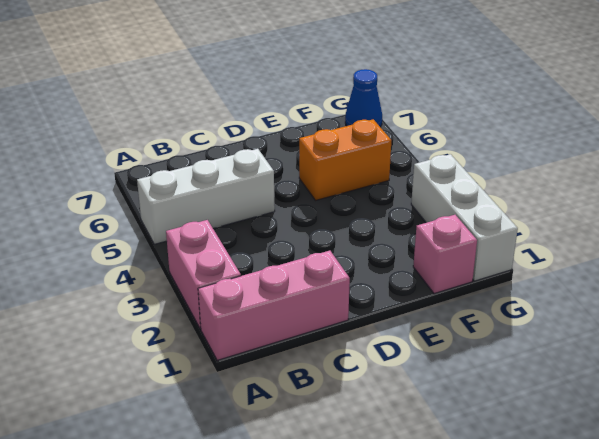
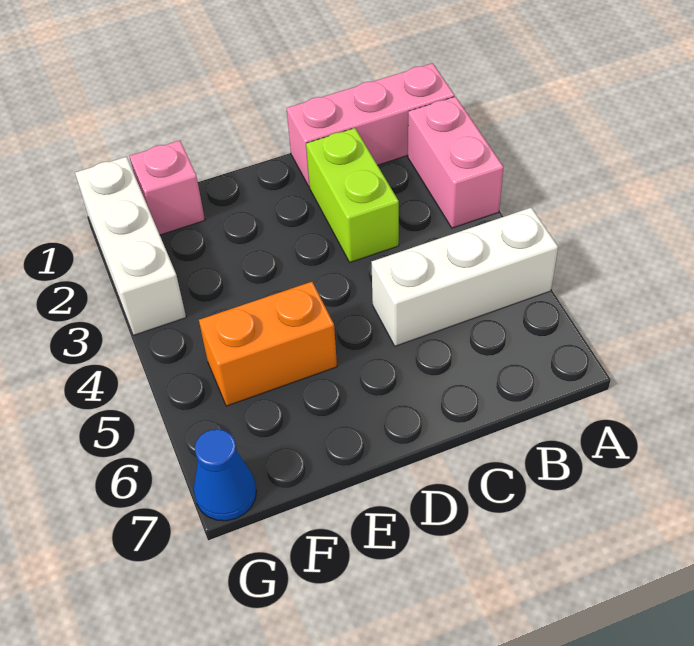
none -> lime brick C2:C3 level 1

